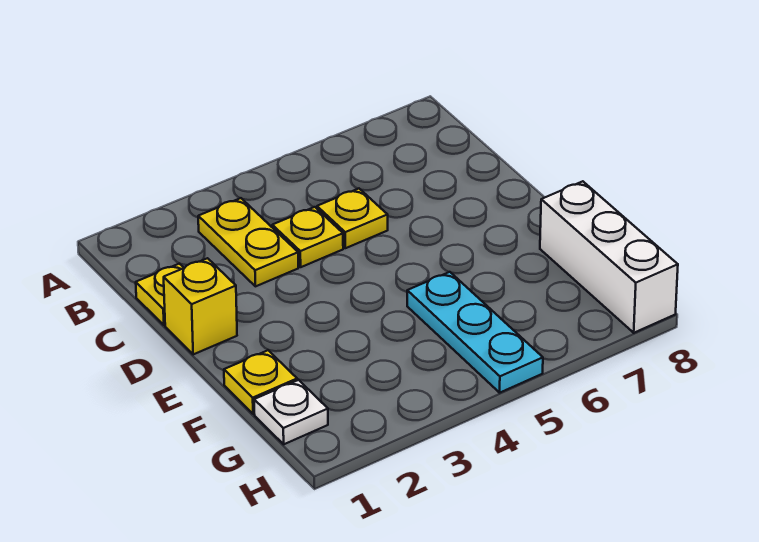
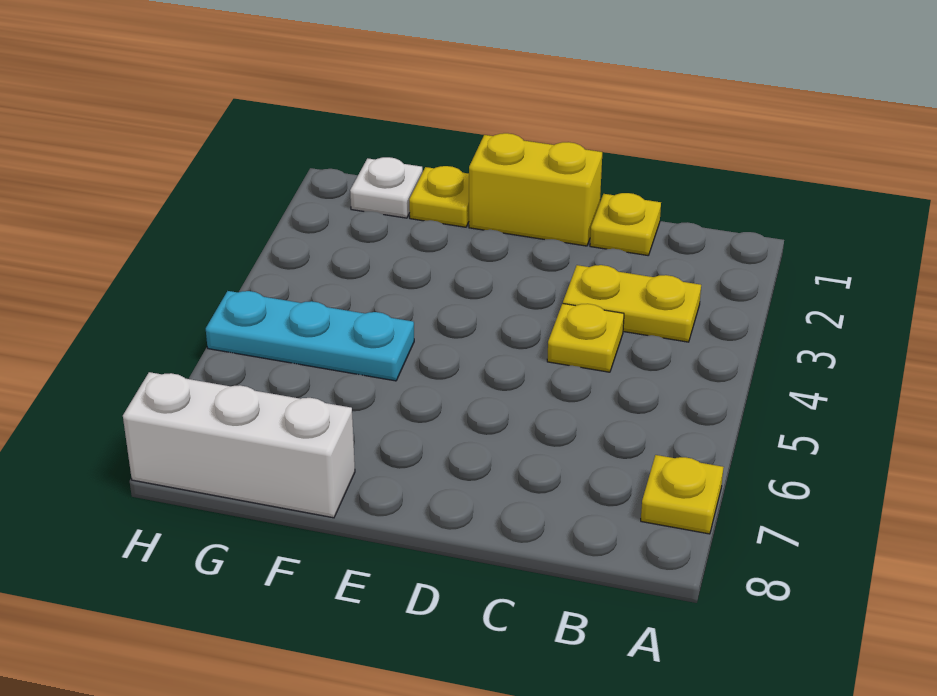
yellow plate C5 level 1 -> yellow plate A7 level 1
yellow brick D1 level 1 -> yellow brick D1:E1 level 1

